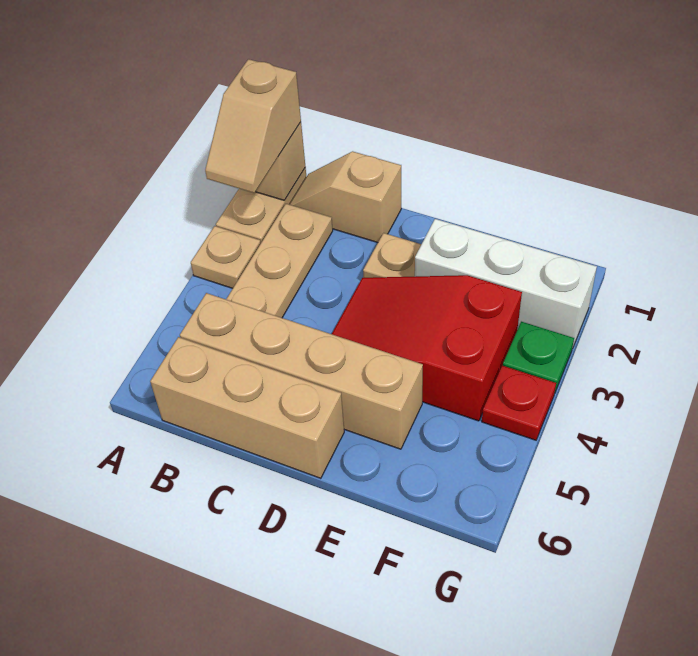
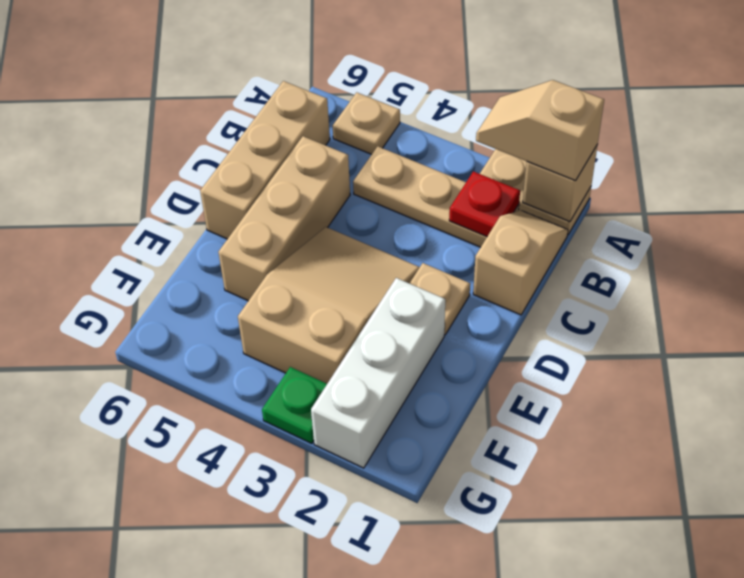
tan plate A3 level 1 -> tan plate A5 level 1
tan brick B5:E5 level 1 -> tan brick C5:E5 level 1
red slope D3:F4 level 1 top F -> tan slope D3:F4 level 1 top F
red plate G4 level 1 -> red plate B2 level 2

